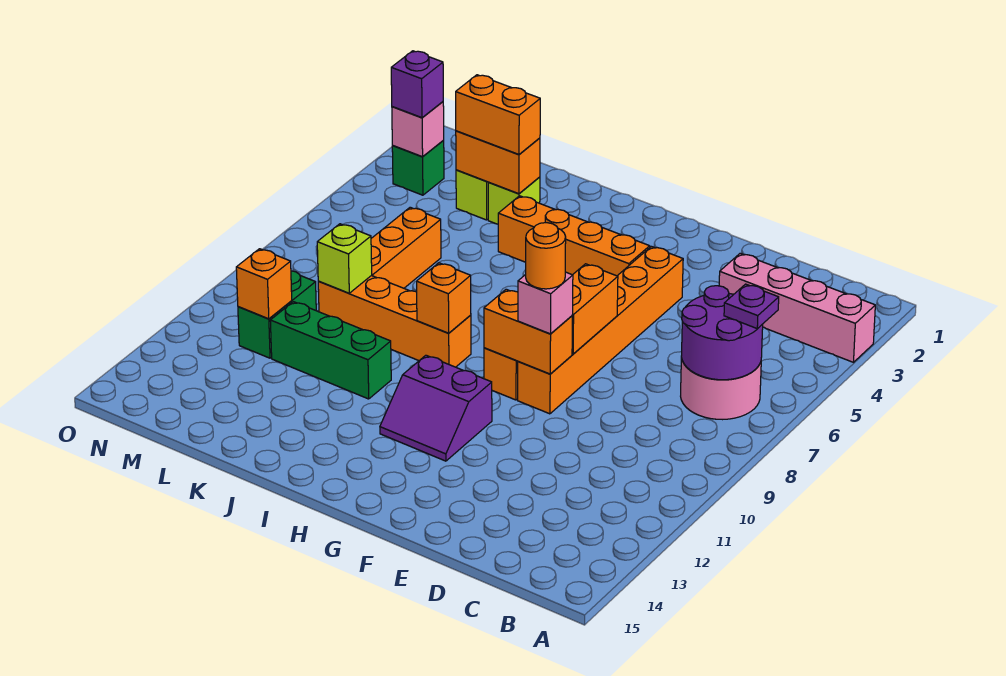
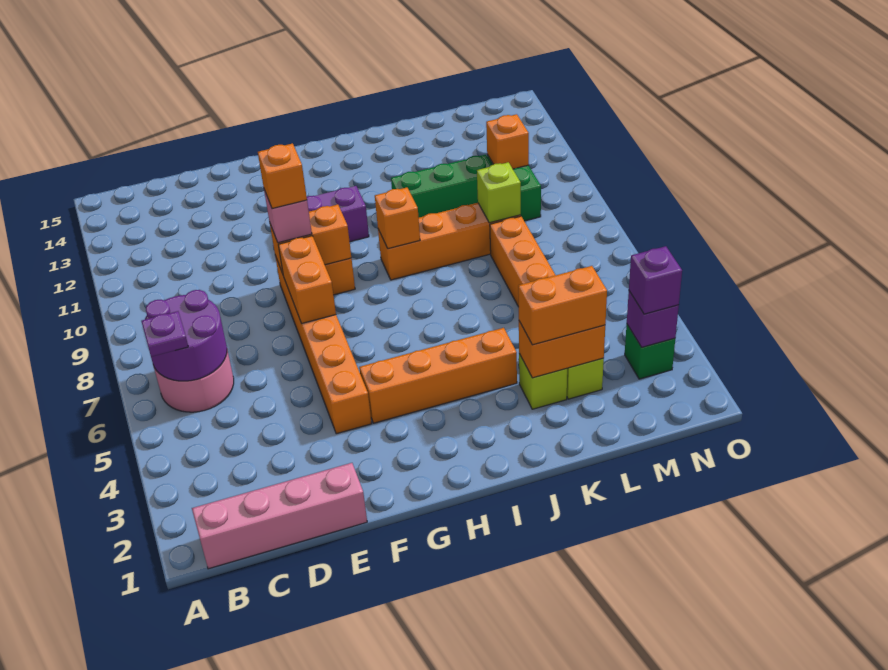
pink brick A3:D3 level 1 -> pink brick B1:E1 level 1
orange round brick F9 level 4 -> orange brick F9 level 4
pink brick N3 level 2 -> purple brick N3 level 2

